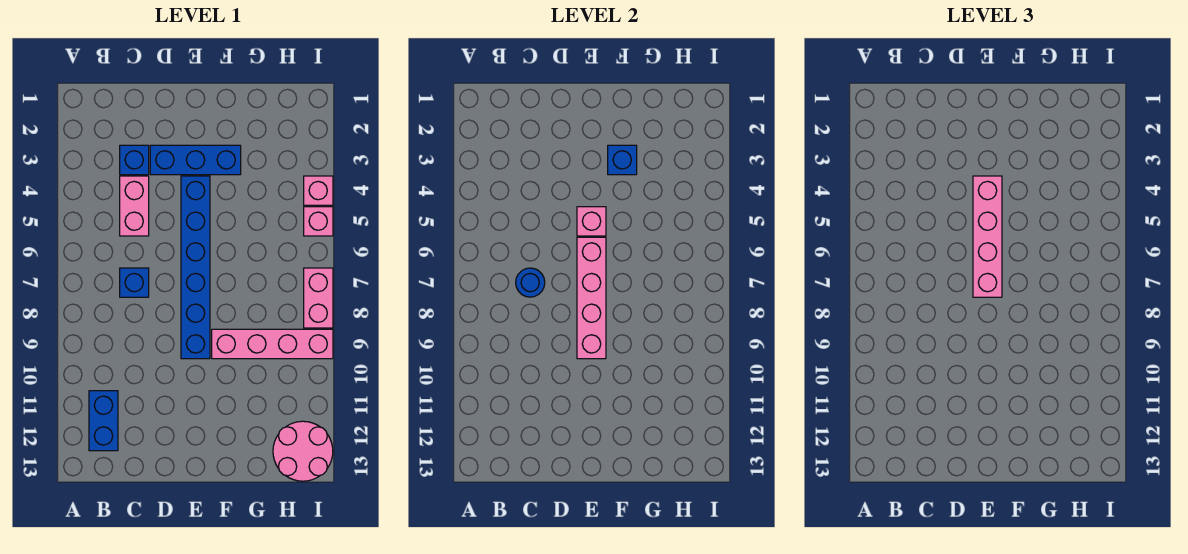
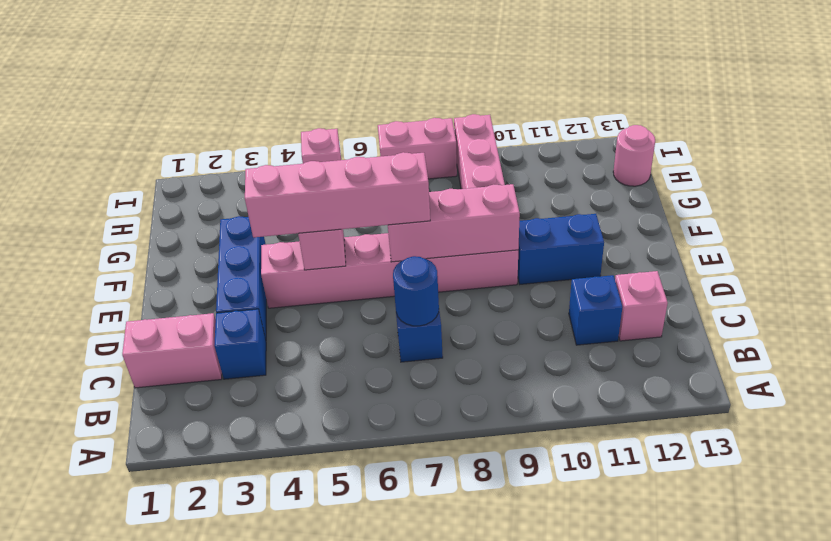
blue brick B11:B12 level 1 -> blue brick E10:E11 level 1
pink brick C4:C5 level 1 -> pink brick C1:C2 level 1
blue brick E4:E9 level 1 -> pink brick E4:E9 level 1
pink brick E6:E9 level 2 -> pink brick E7:E9 level 2
blue brick F3 level 2 -> blue brick C11 level 1
pink round brick H12:I13 level 1 -> pink round brick H13 level 1
pink brick I4 level 1 -> pink brick C12 level 1

